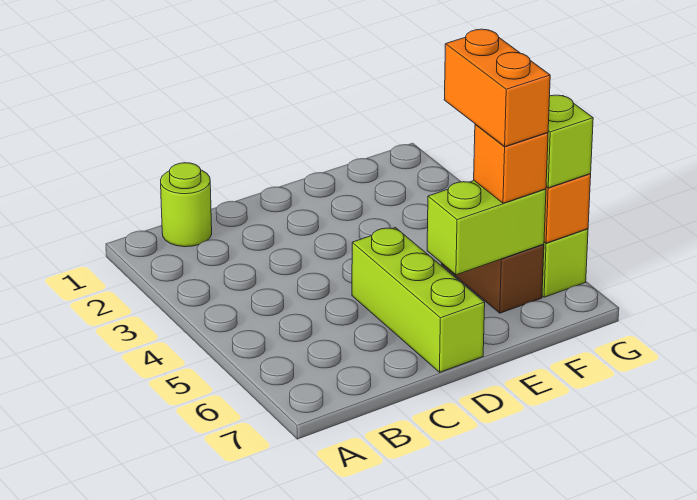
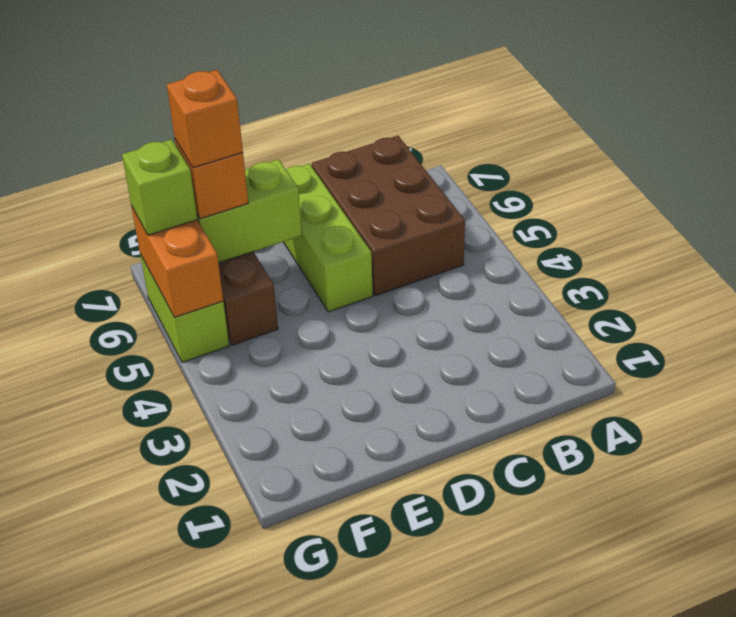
lime round brick B1 level 1 -> none
none -> brown brick B5:C7 level 1
orange brick F5:F6 level 4 -> orange brick F6 level 4

